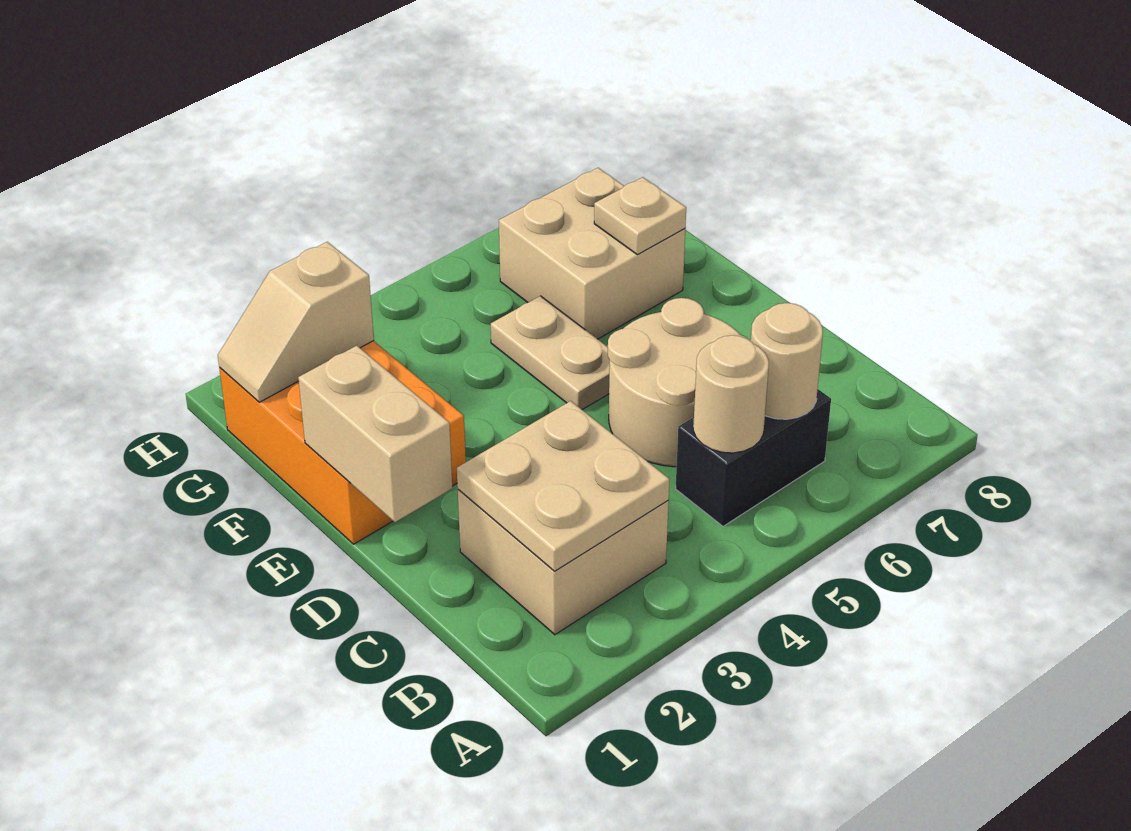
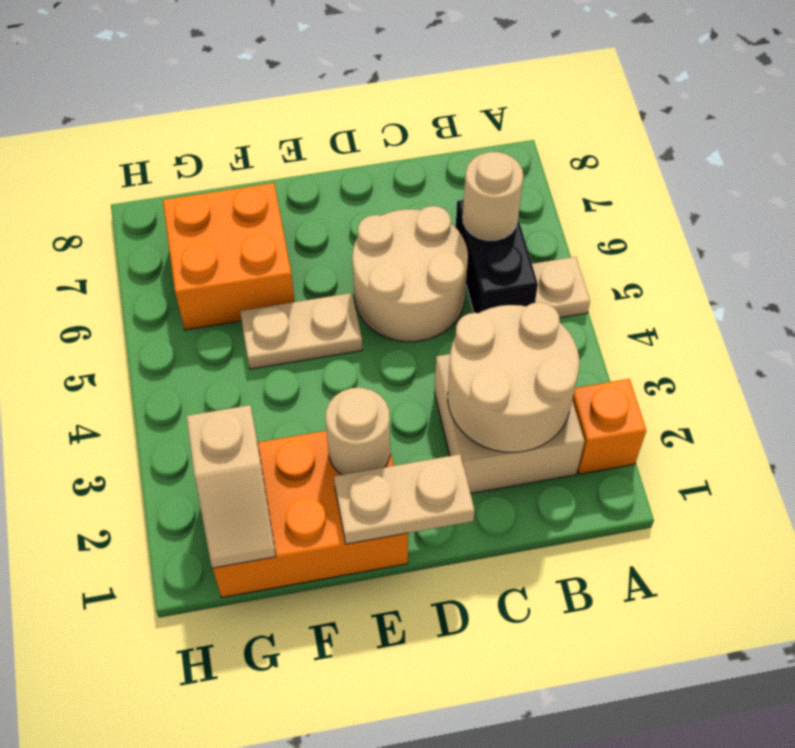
none -> orange brick A2 level 1
tan plate B2:C3 level 2 -> tan round brick B2:C3 level 2
tan round brick B5 level 2 -> tan round brick E2 level 2
tan brick D1:E1 level 2 -> tan plate D1:E1 level 2
tan brick F6:G7 level 1 -> orange brick F6:G7 level 1
tan plate F7 level 2 -> tan plate A5 level 1

